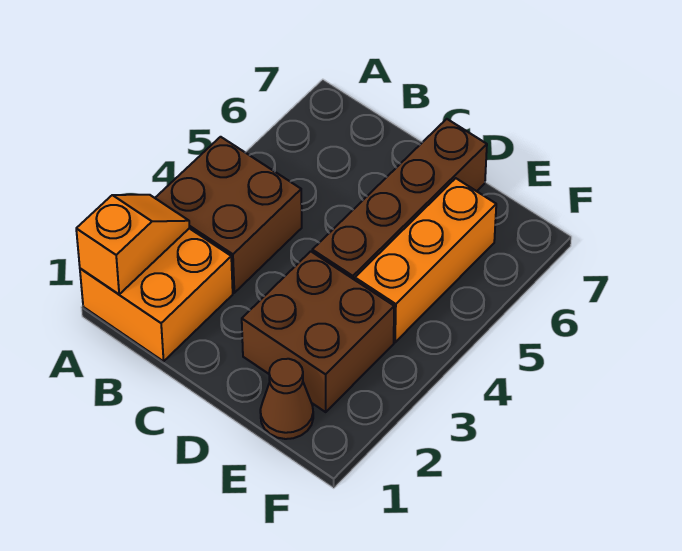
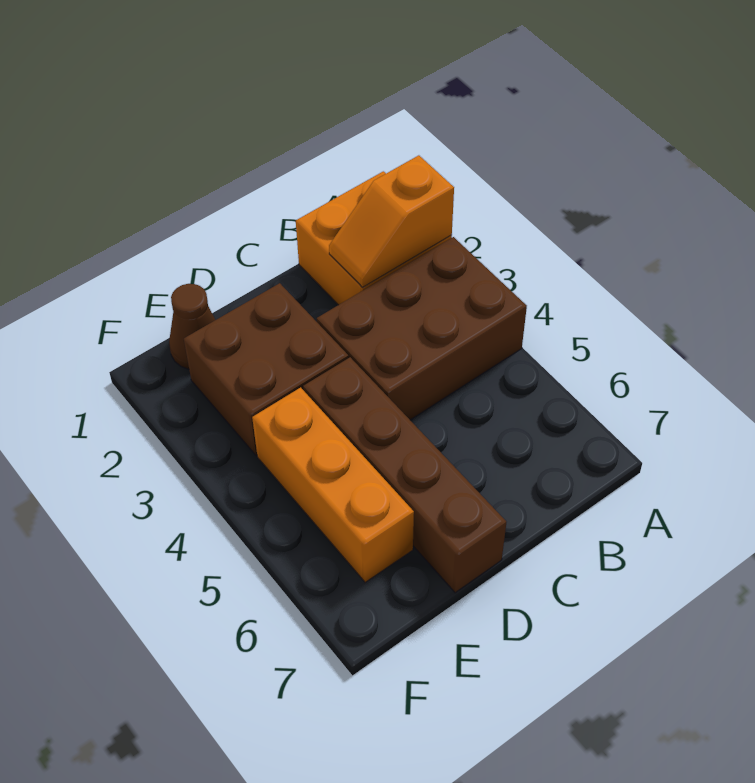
orange slope A1:A2 level 2 top 1 -> orange slope A2:B2 level 2 top A
brown brick A3:B4 level 1 -> brown brick A3:C4 level 1

